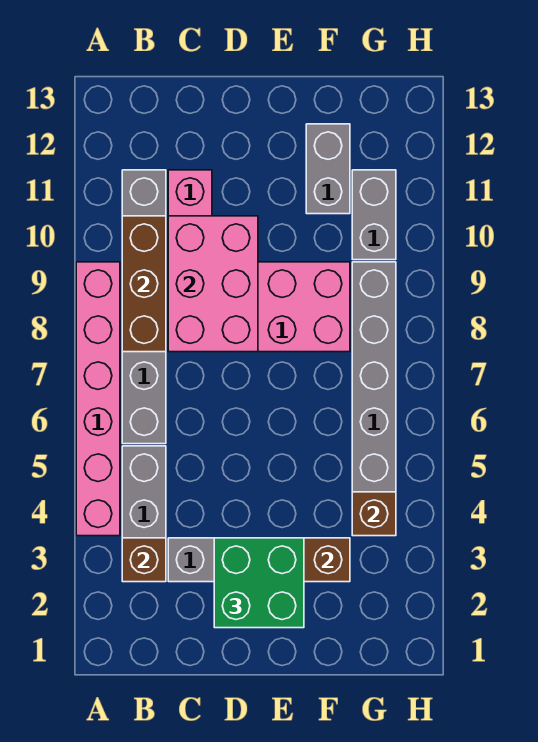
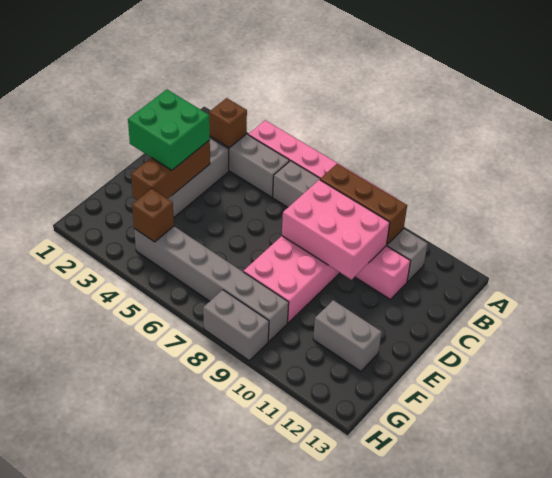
grey brick G10:G11 level 1 -> grey brick H8:H9 level 1

